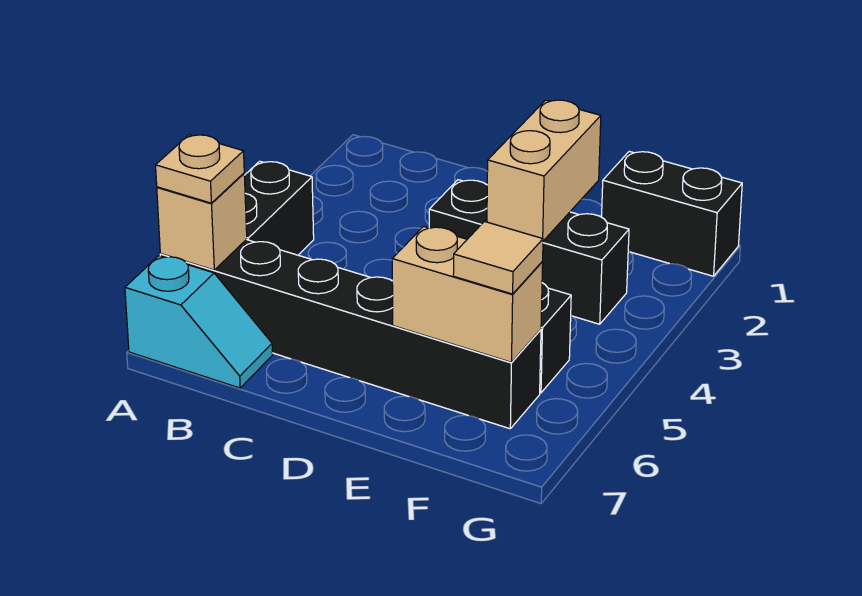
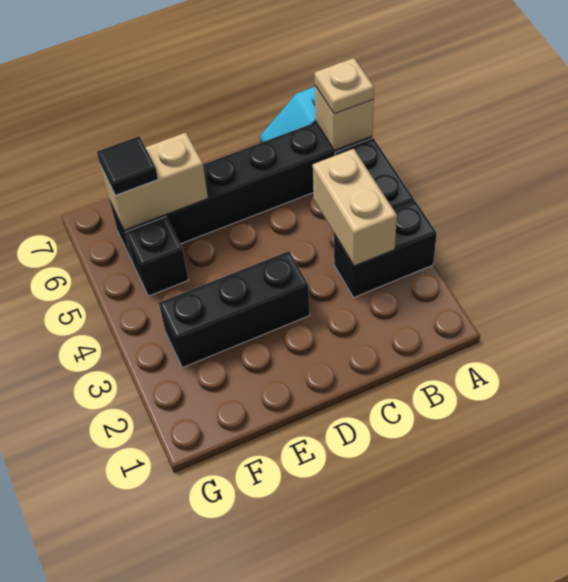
tan brick E2:E3 level 2 -> tan brick B3:B4 level 2
black brick F1:G1 level 1 -> black brick A3:B3 level 1
tan tile F6 level 3 -> black tile F6 level 3

